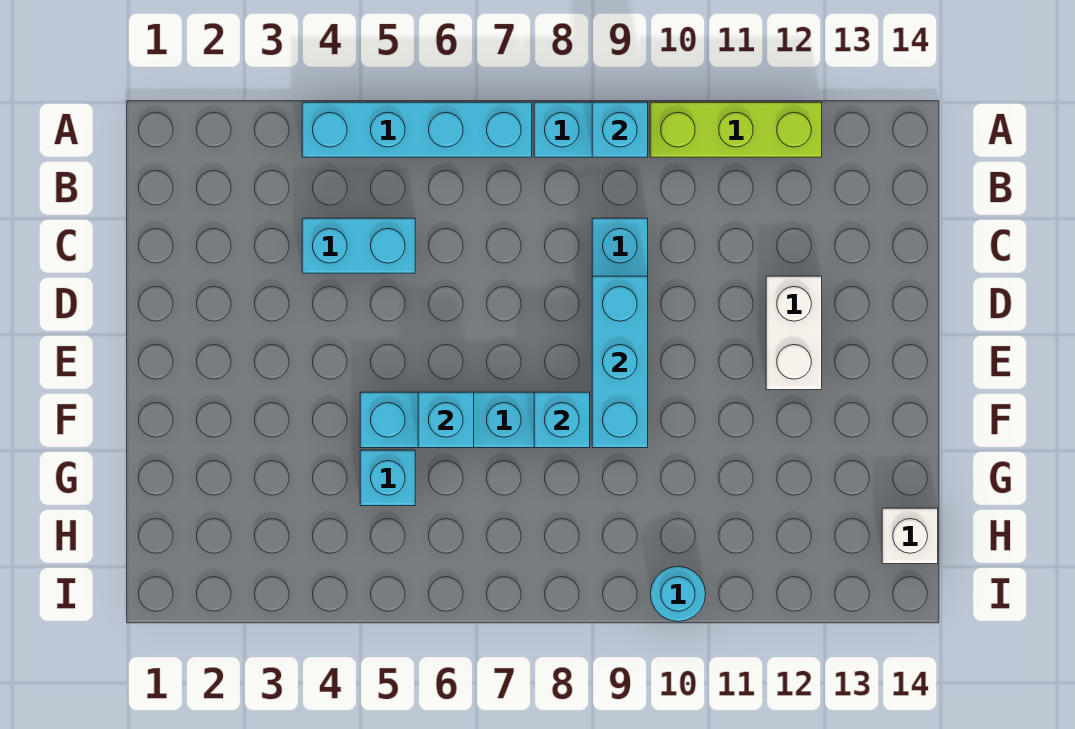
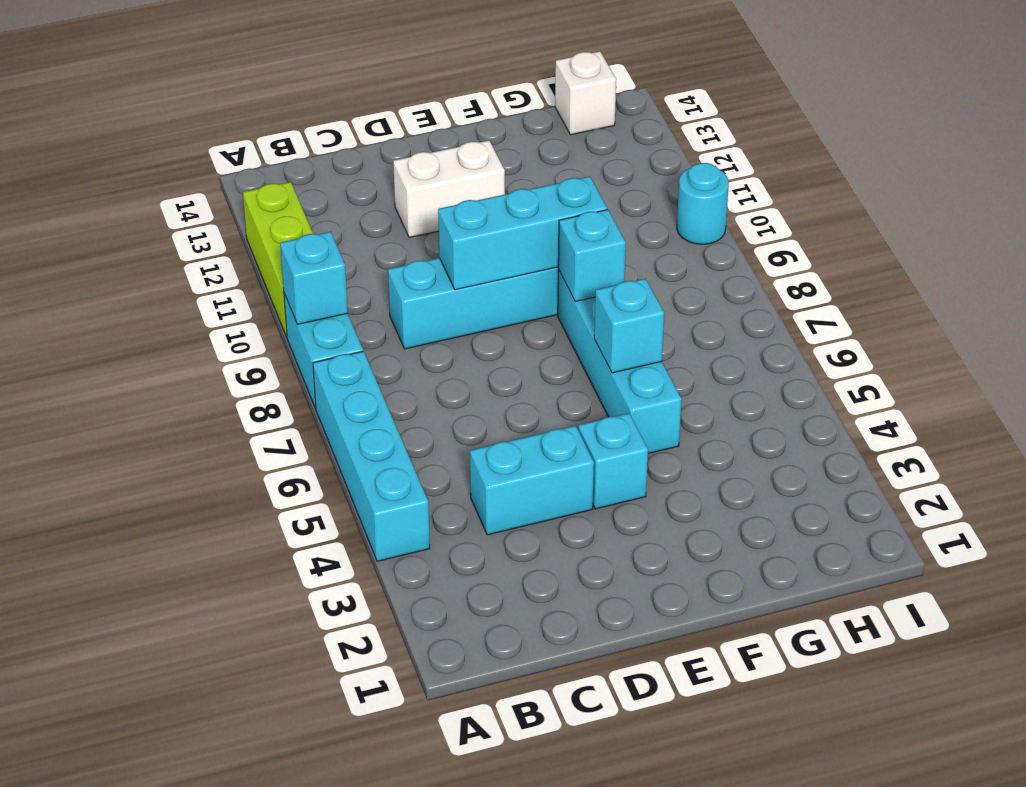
cyan brick C4:C5 level 1 -> cyan brick C4:D4 level 1
cyan brick G5 level 1 -> cyan brick E4 level 1

